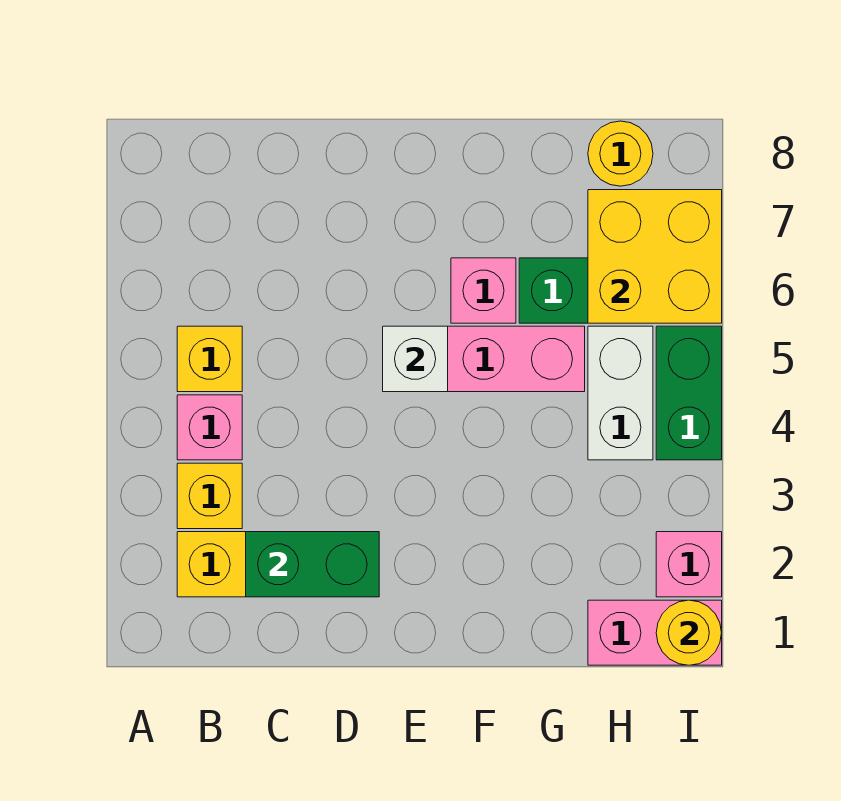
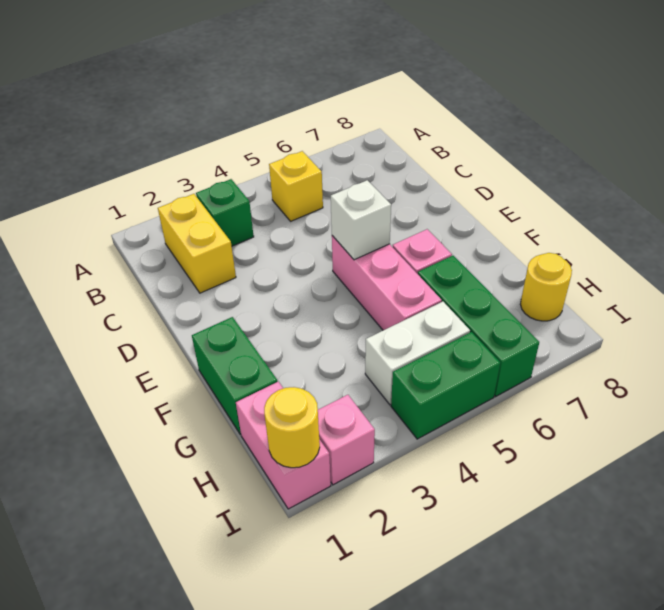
yellow brick B3 level 1 -> green brick B3 level 1
pink brick B4 level 1 -> none
green brick C2:D2 level 2 -> green brick F1:G1 level 1
yellow brick H6:I7 level 2 -> none

